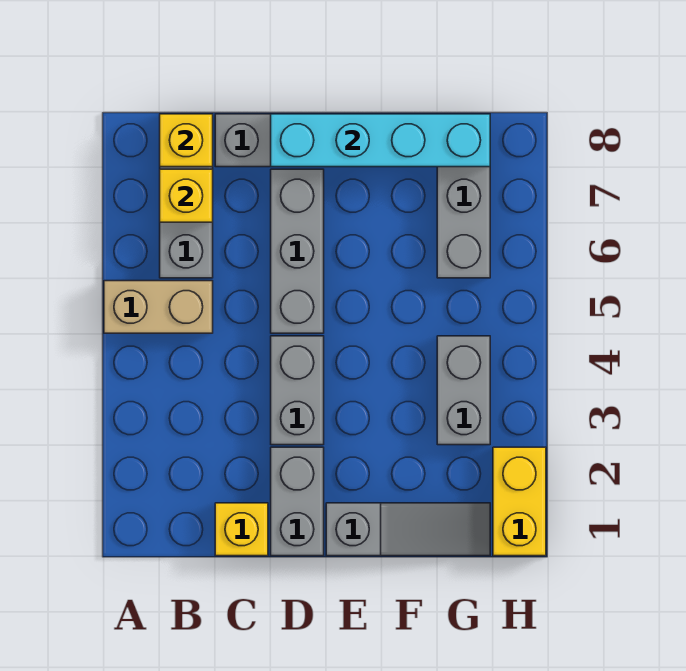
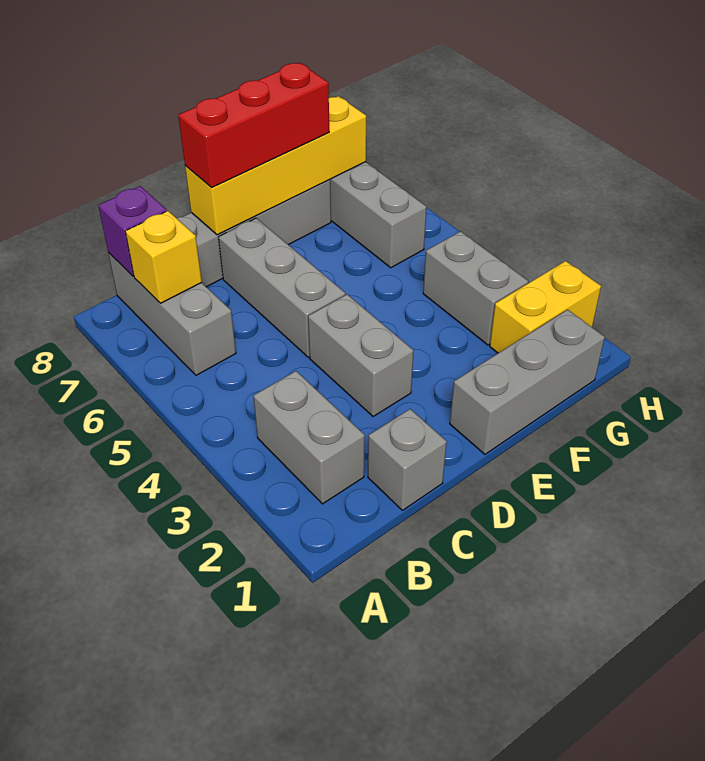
tan brick A5:B5 level 1 -> none
yellow brick B8 level 2 -> purple brick B8 level 2
yellow brick C1 level 1 -> grey brick C1 level 1
grey brick D1:D2 level 1 -> grey brick B2:B3 level 1
cyan brick D8:G8 level 2 -> yellow brick D8:G8 level 2
none -> red brick D8:F8 level 3
grey slope E1:G1 level 1 top E -> grey brick E1:G1 level 1
yellow brick H1:H2 level 1 -> yellow brick G2:H2 level 1

